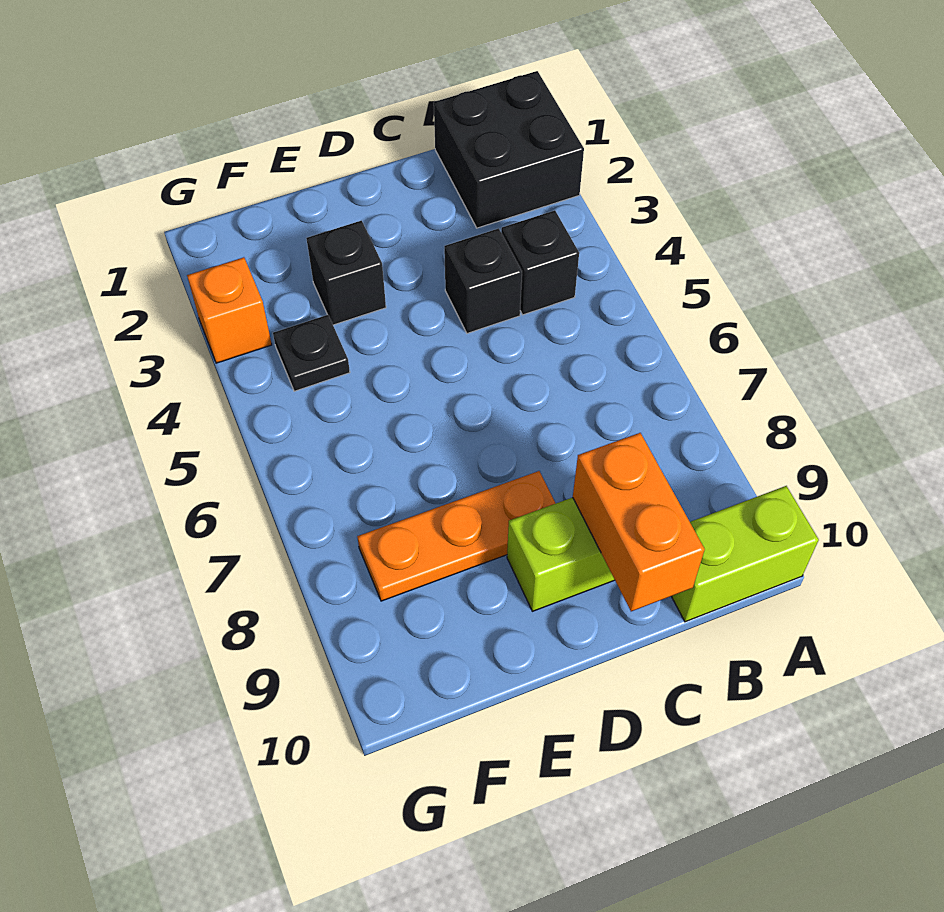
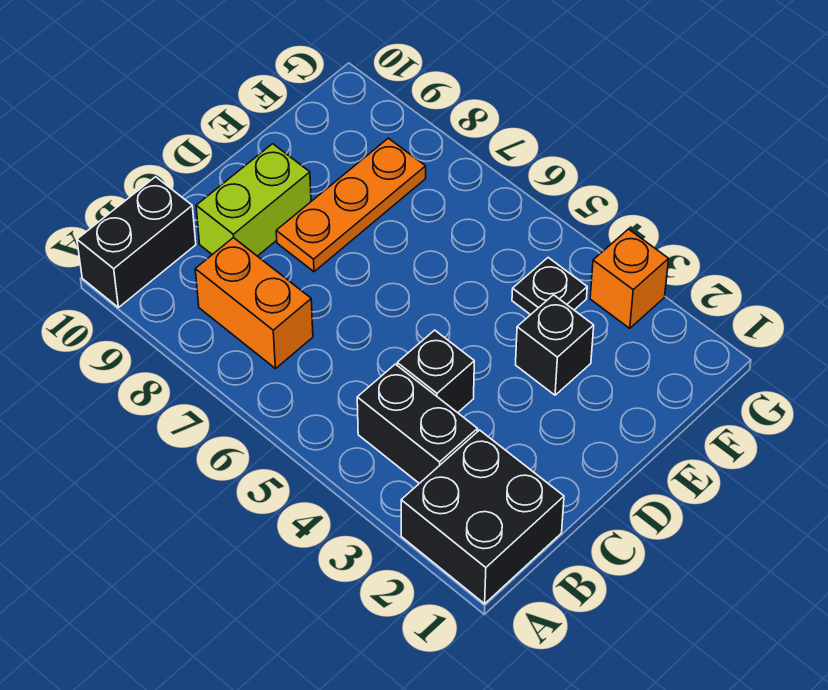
lime brick A10:B10 level 1 -> black brick A10:B10 level 1
black brick B4 level 1 -> black brick B3:B4 level 1
orange brick C9:C10 level 2 -> orange brick B7:B8 level 1

